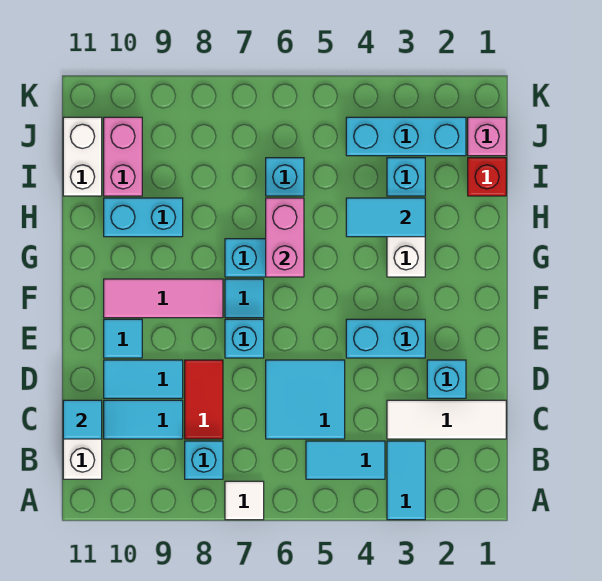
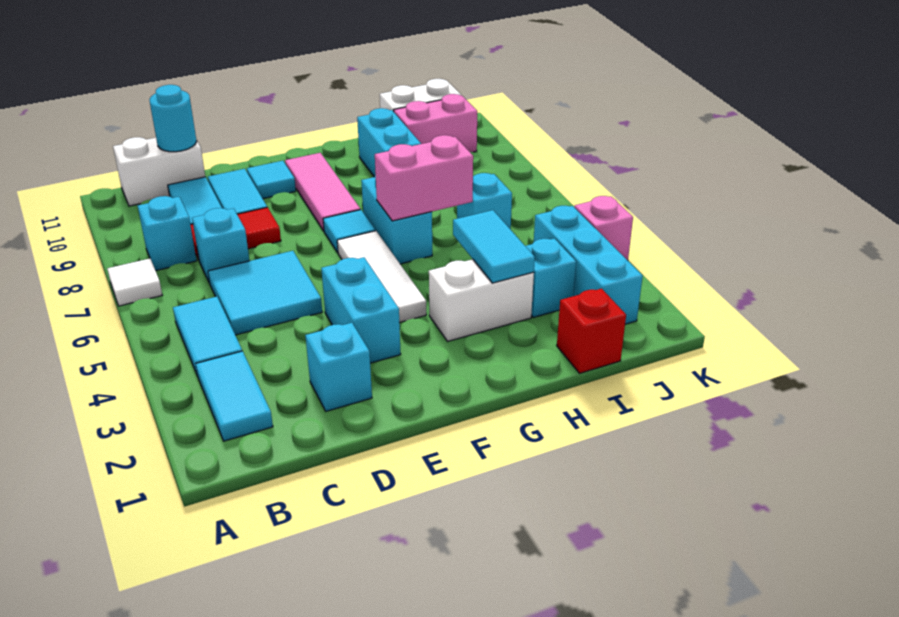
cyan tile A3:B3 level 1 -> cyan tile B2:B3 level 1
white tile C1:C3 level 1 -> white tile F4:F6 level 1
cyan tile C11 level 2 -> cyan round brick C11 level 2
cyan brick E7 level 1 -> cyan brick C7 level 1
pink brick J1 level 1 -> pink brick K4 level 1

